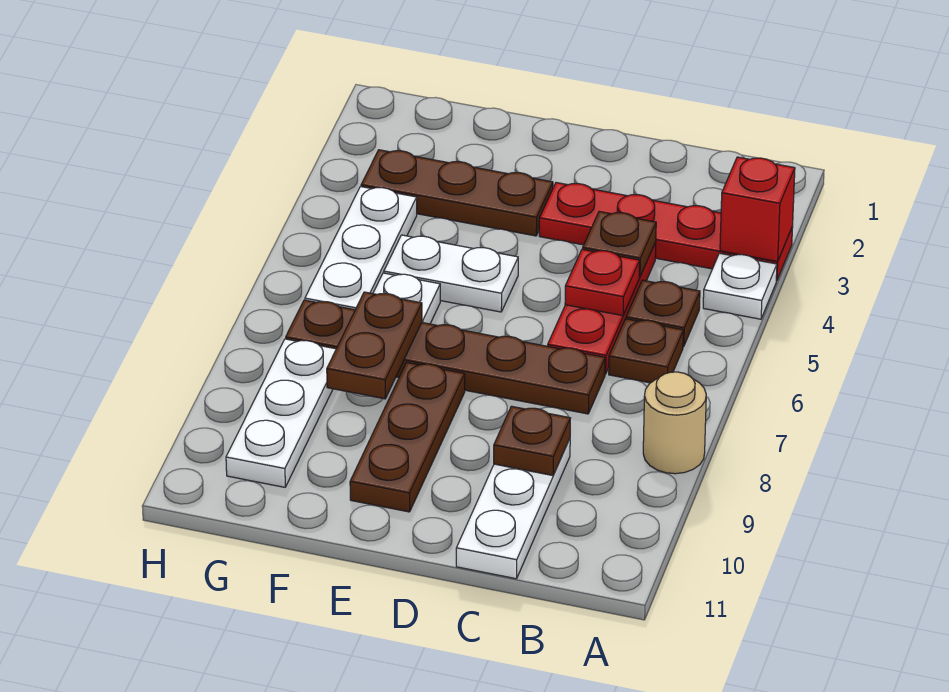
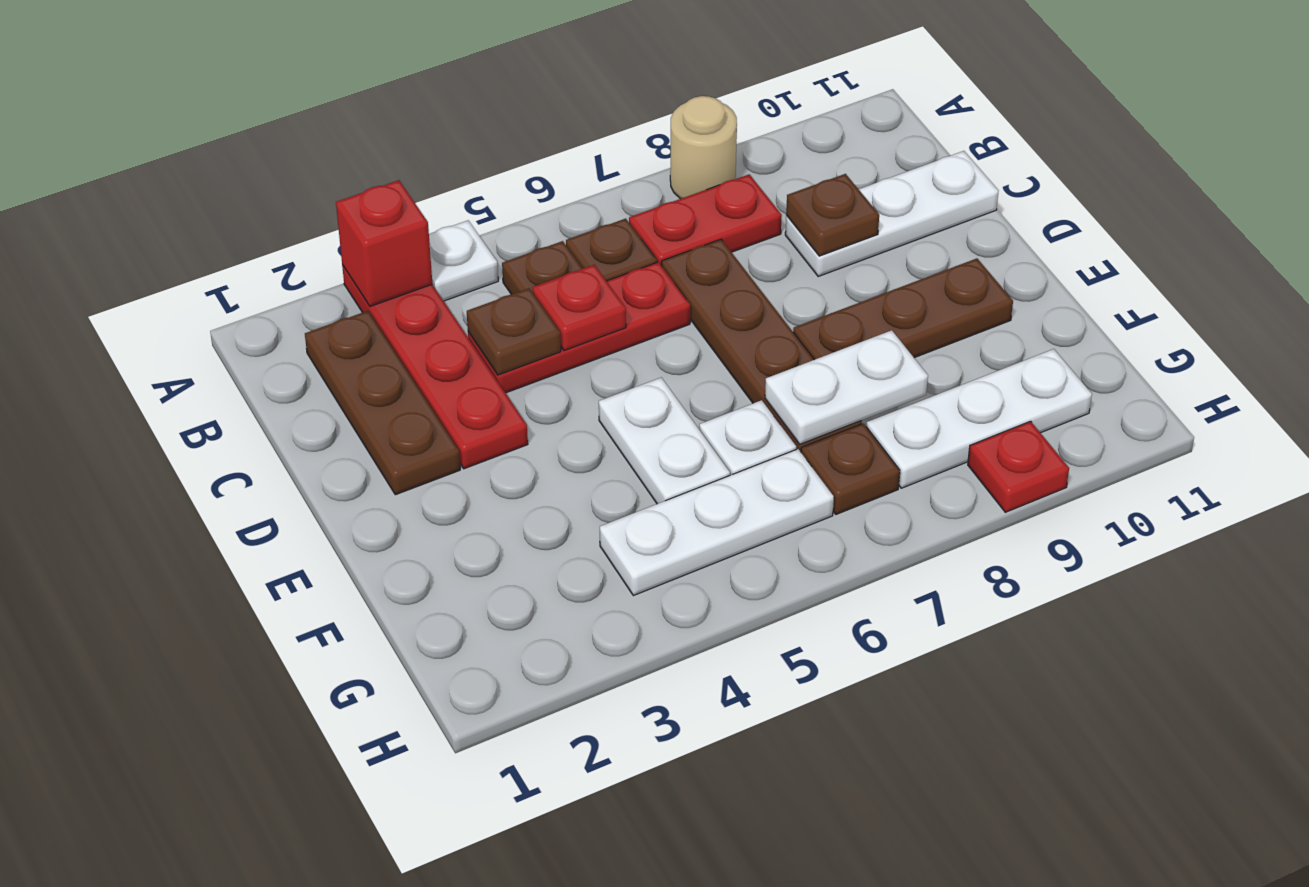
none -> red plate B7:B8 level 1
brown plate E3:G3 level 1 -> brown plate B2:D2 level 1
brown plate F7:F8 level 2 -> white plate F7:F8 level 2
none -> red plate H9 level 1

